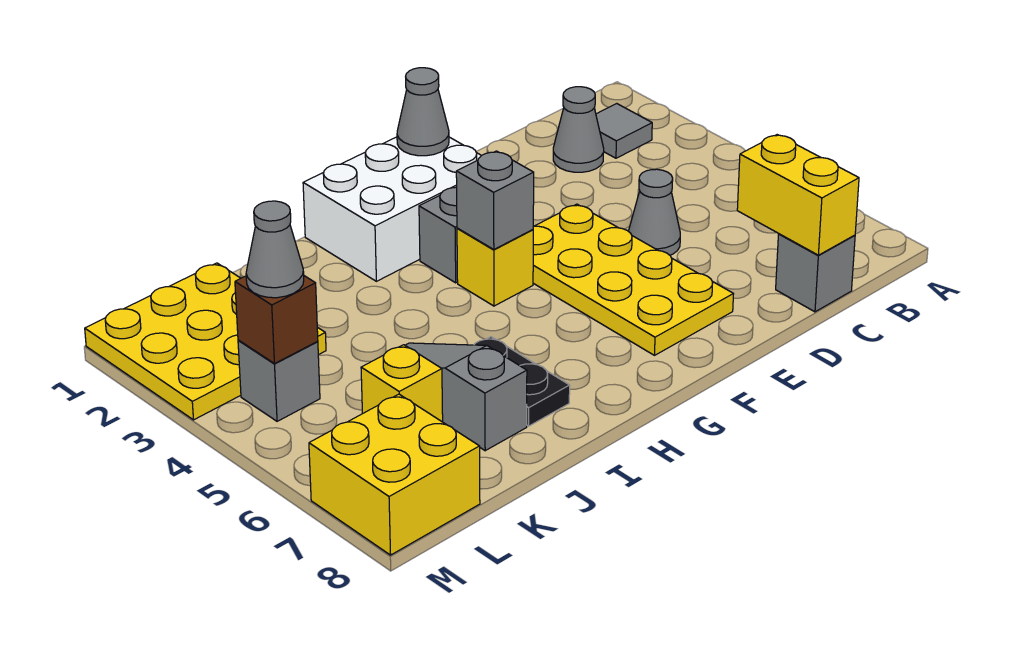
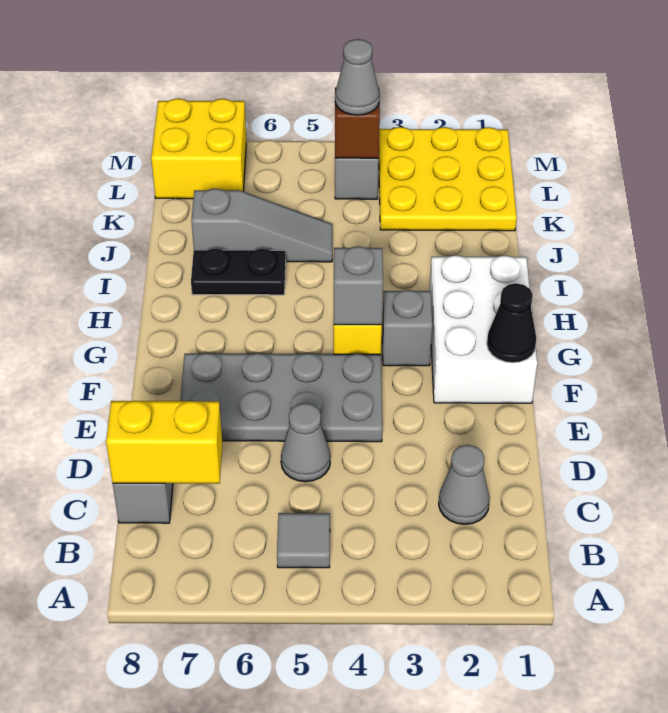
grey tile B2 level 1 -> grey tile B5 level 1
yellow plate E4:F7 level 1 -> grey plate E4:F7 level 1
grey cone F1 level 2 -> black cone F1 level 2
yellow brick K6 level 1 -> none

